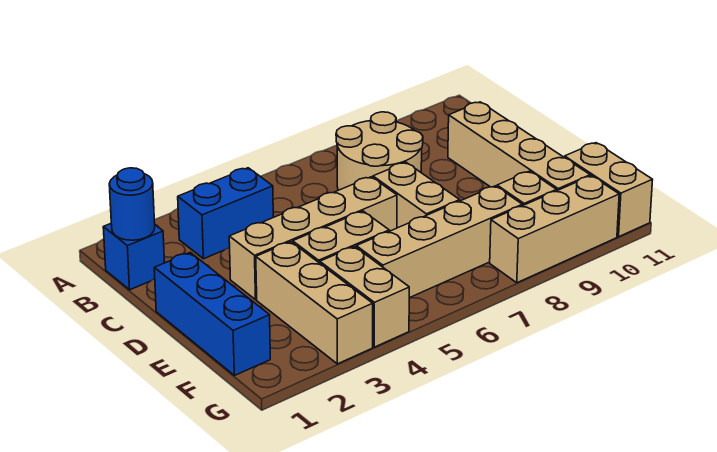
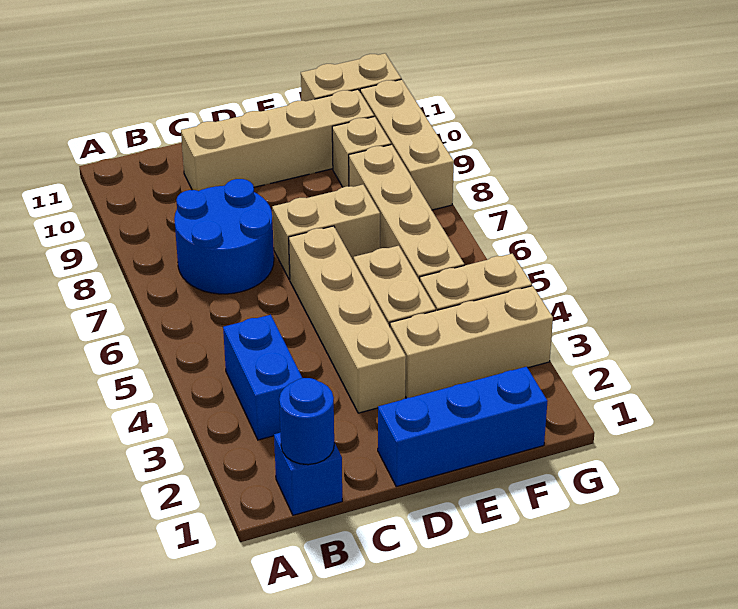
tan round brick B7:C8 level 1 -> blue round brick B7:C8 level 1

